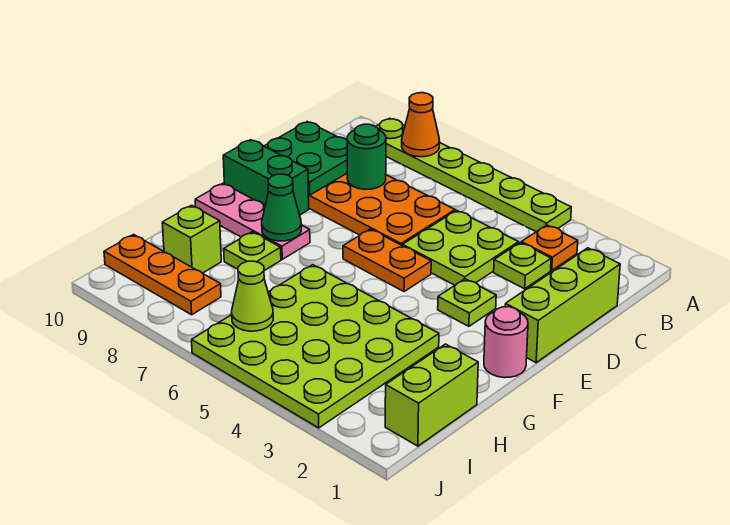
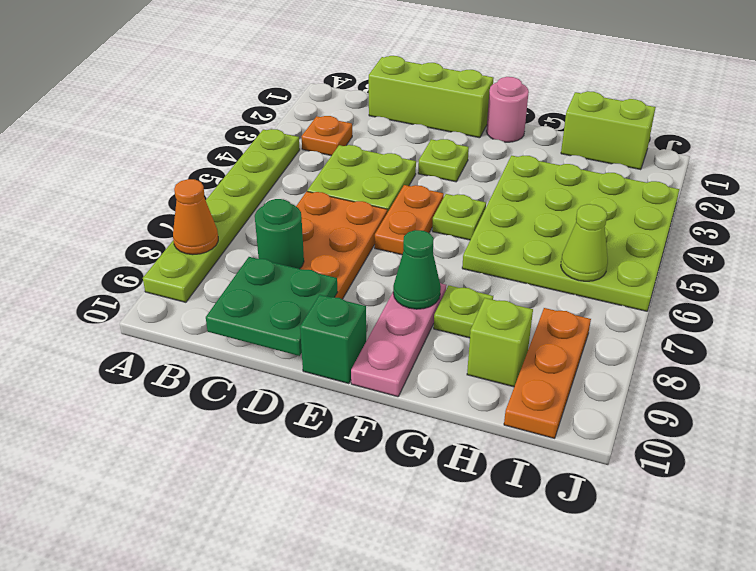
lime plate C3 level 1 -> lime plate F5 level 1
green brick E9:E10 level 1 -> green brick E10 level 1

